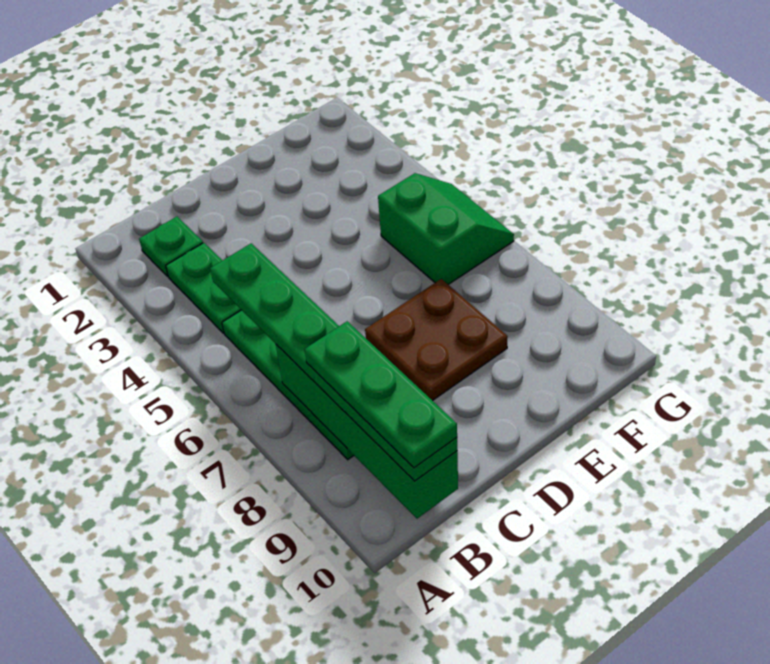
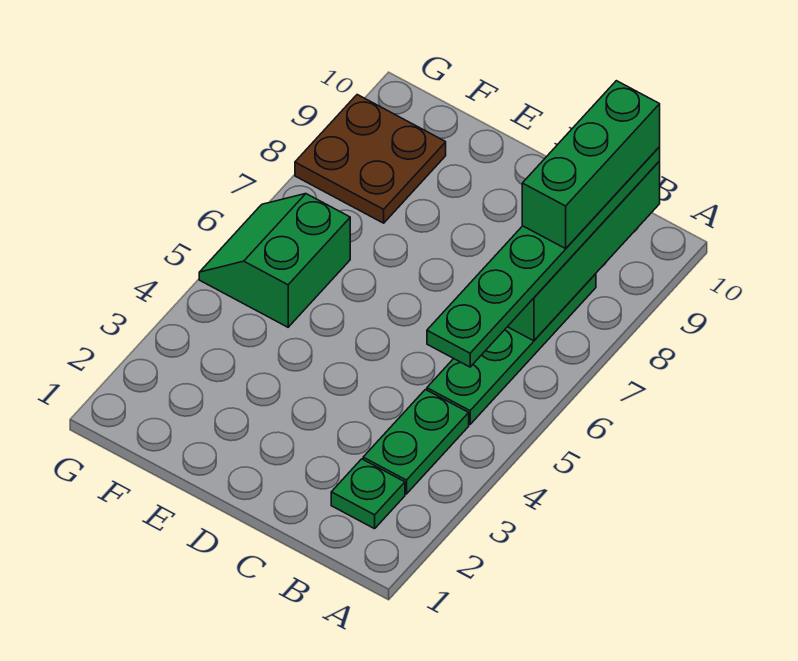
green plate B8:B10 level 4 -> green brick B8:B10 level 4
brown plate D7:E8 level 1 -> brown plate F8:G9 level 1

